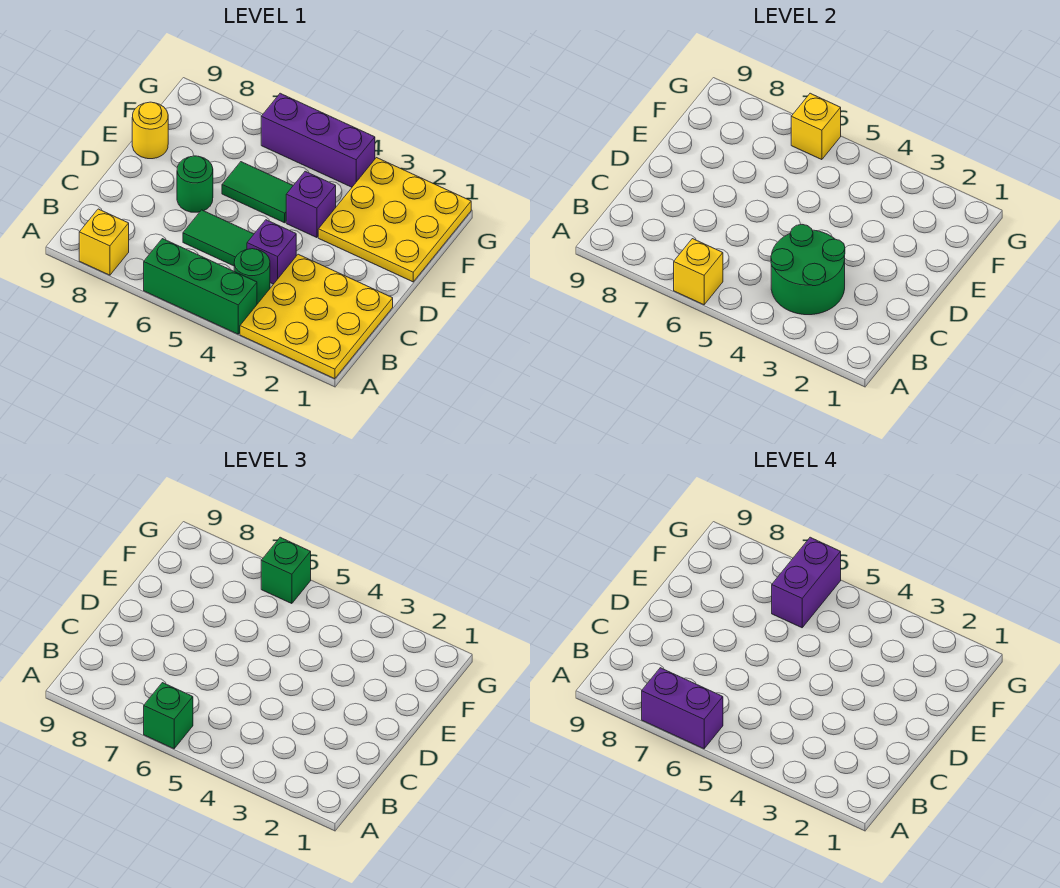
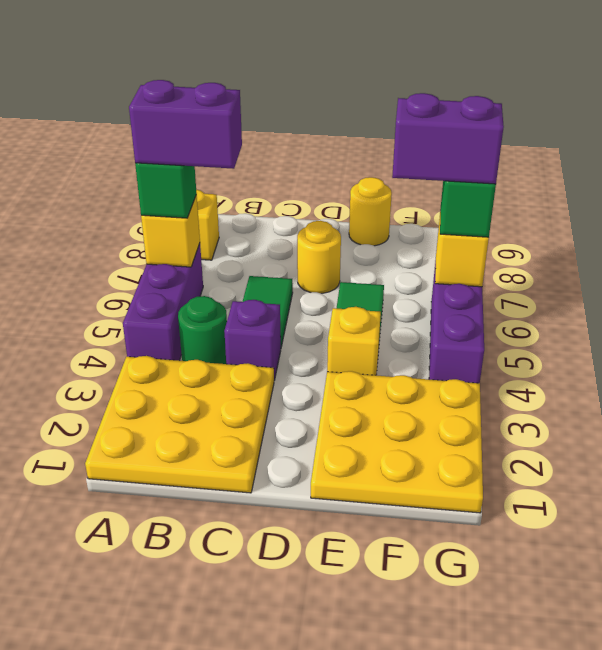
green brick A4:A6 level 1 -> purple brick A4:A6 level 1
purple brick A6:A7 level 4 -> purple brick A6:B6 level 4
green round brick B3:C4 level 2 -> none
green round brick D7 level 1 -> yellow round brick D7 level 1
purple brick E4 level 1 -> yellow brick E4 level 1

